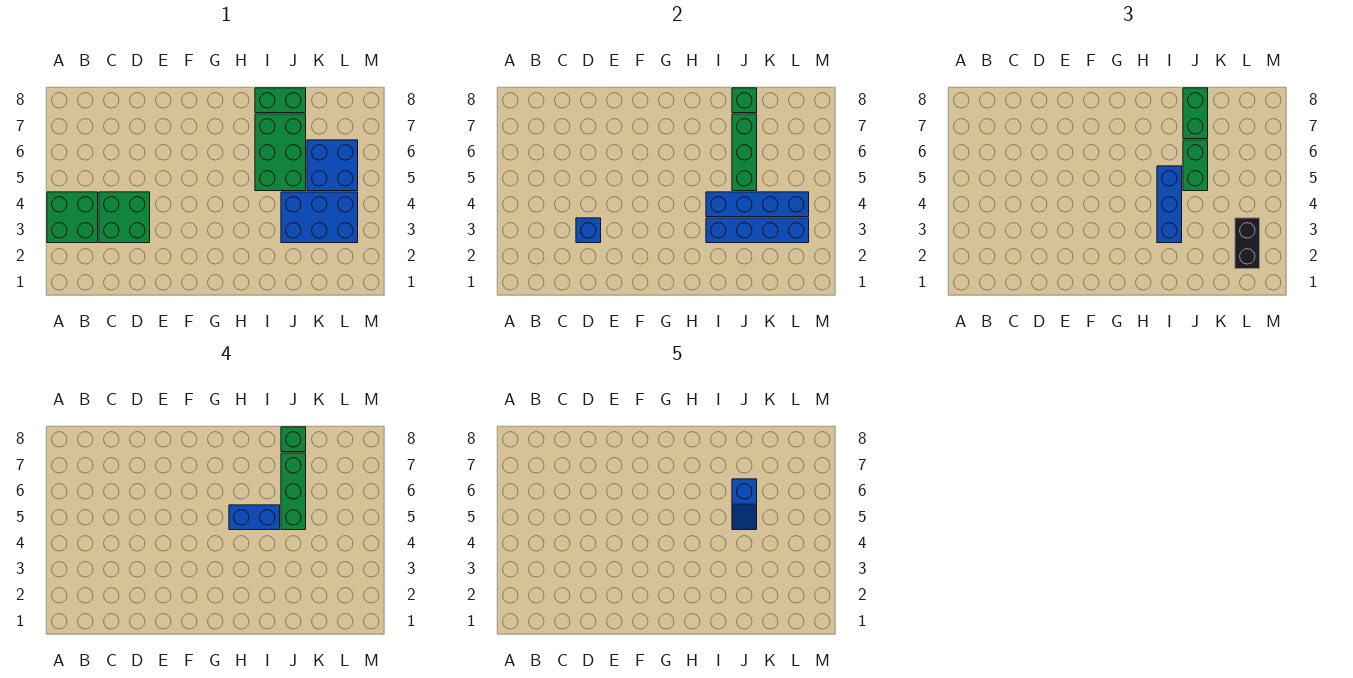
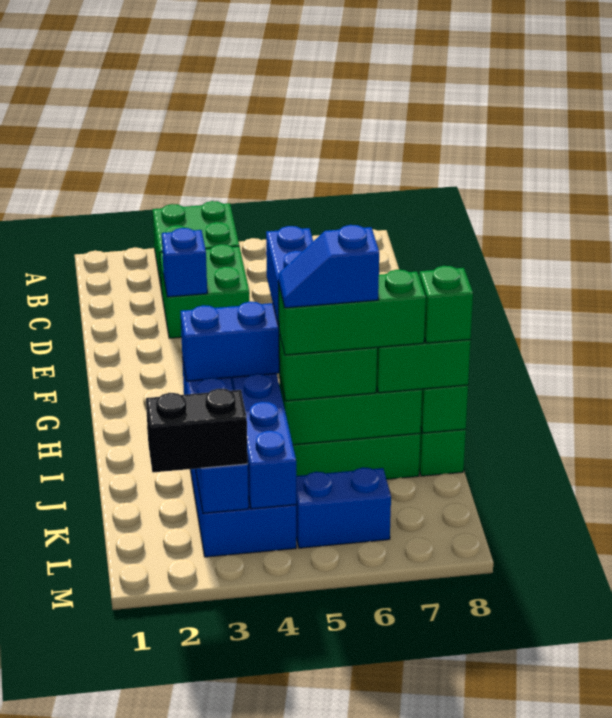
blue brick K5:L6 level 1 -> blue brick L5:L6 level 1

